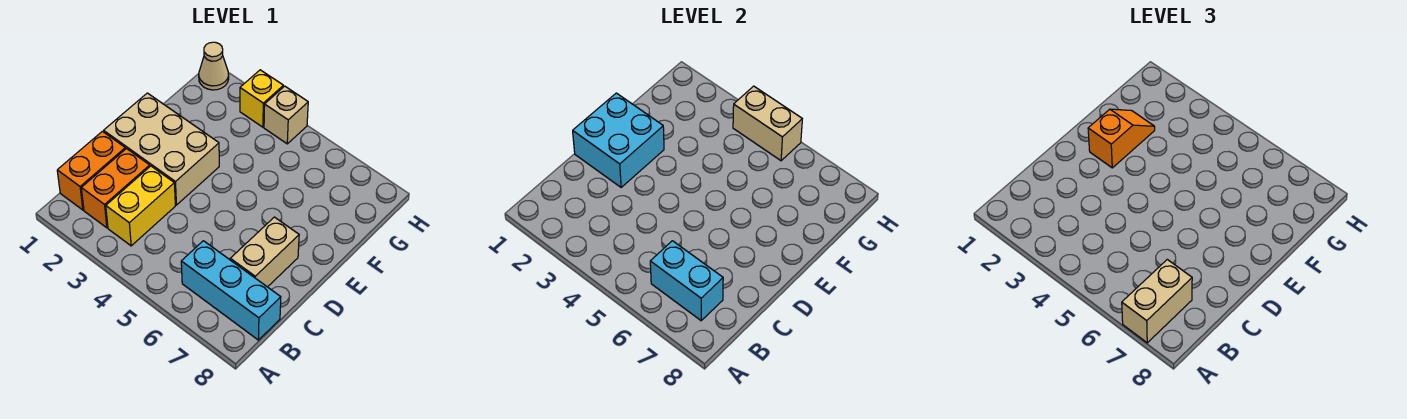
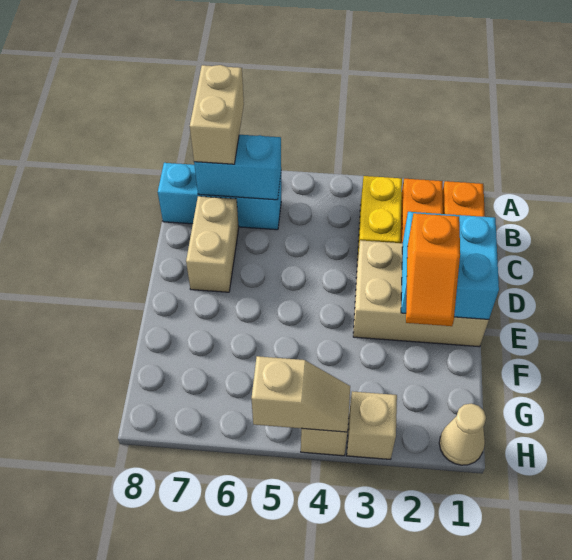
yellow brick H3 level 1 -> tan brick H3 level 1
tan brick H4:H5 level 2 -> tan slope H4:H5 level 2 top 5

